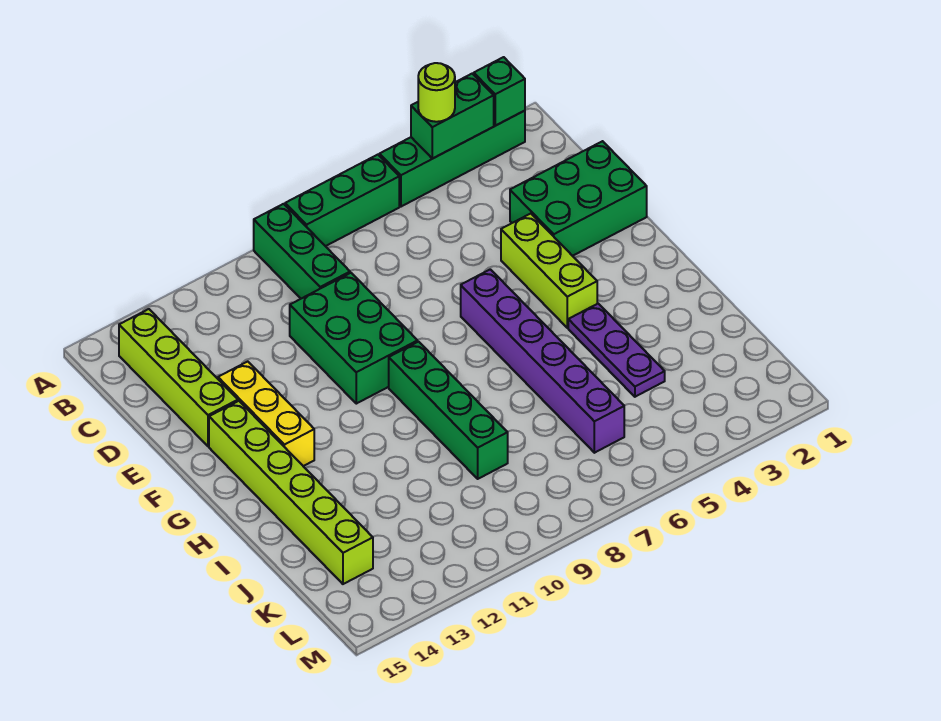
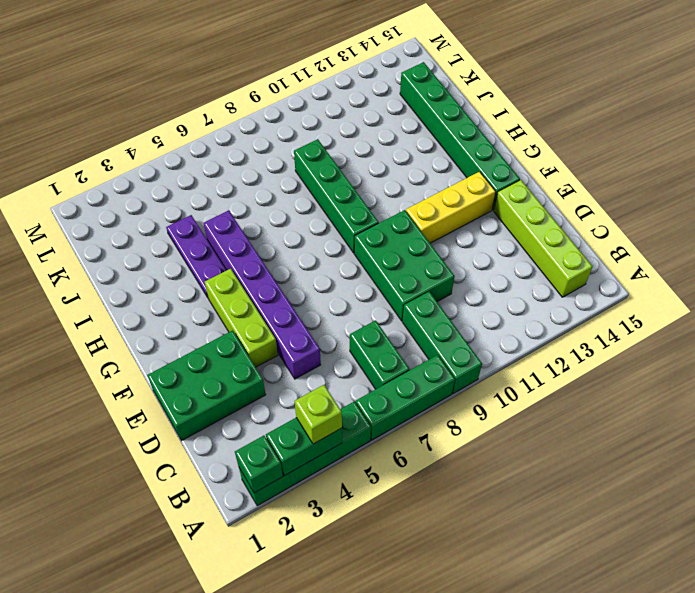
lime round brick A4 level 3 -> lime brick A4 level 3
none -> green brick B7:C7 level 1
yellow brick E13:G13 level 1 -> yellow brick F11:F13 level 1
purple brick F6:K6 level 1 -> purple brick D5:I5 level 1
lime brick F14:K14 level 1 -> green brick F14:K14 level 1

